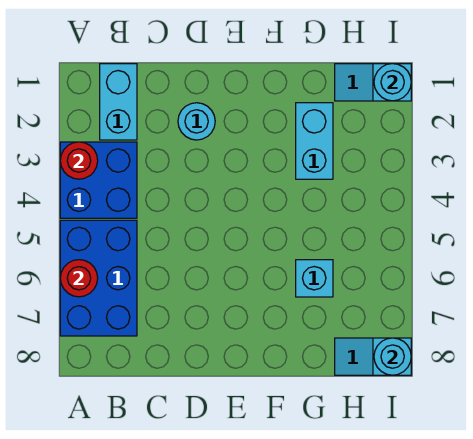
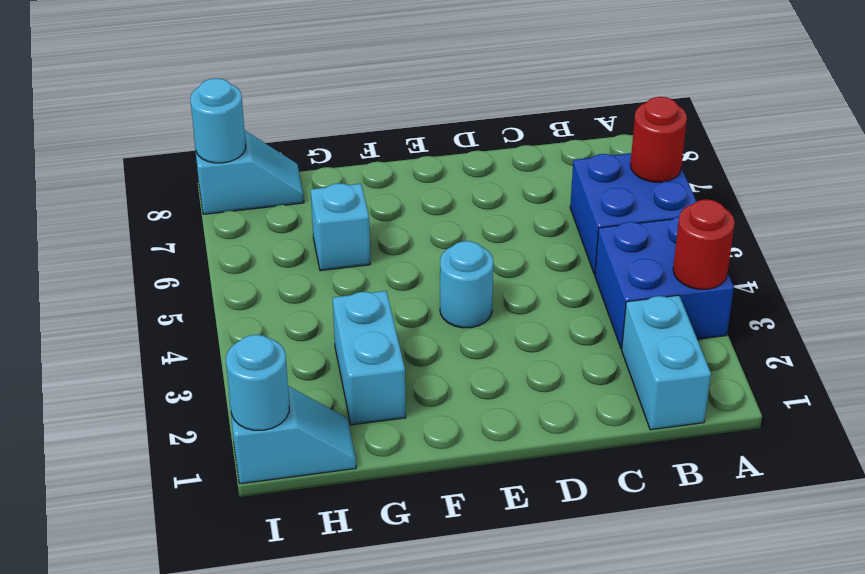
blue brick A5:B7 level 1 -> blue brick A5:B6 level 1
cyan round brick D2 level 1 -> cyan round brick E4 level 1

